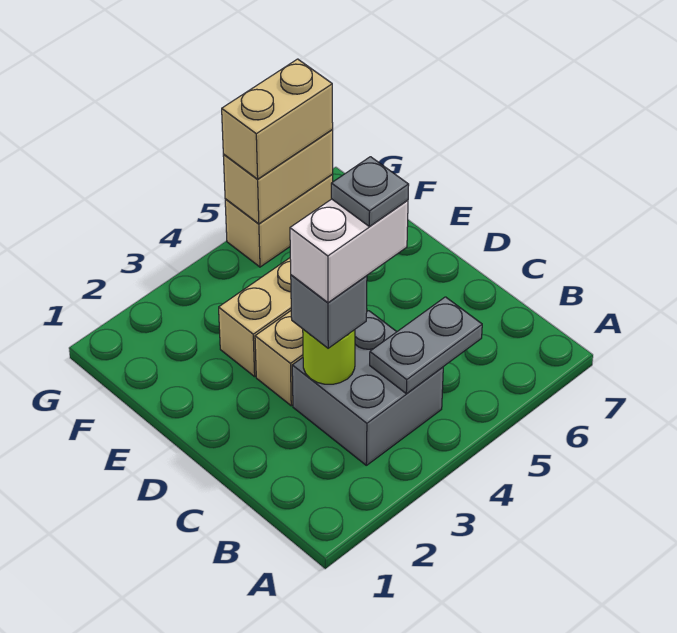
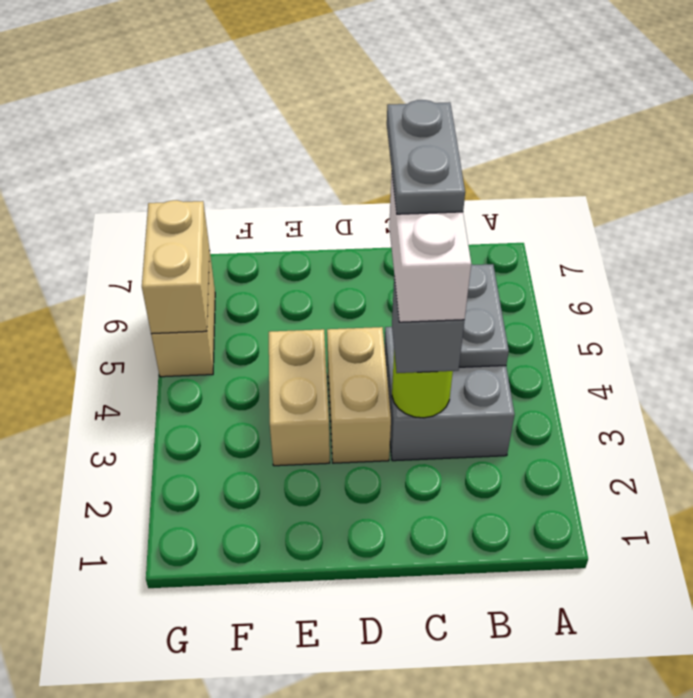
grey plate C4 level 5 -> grey plate C4:C5 level 5
tan brick G5:G6 level 3 -> none

